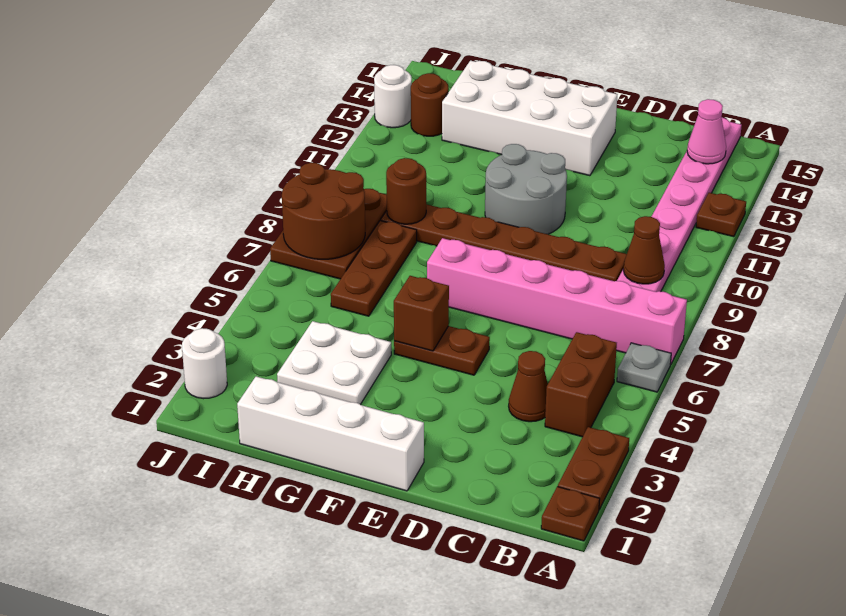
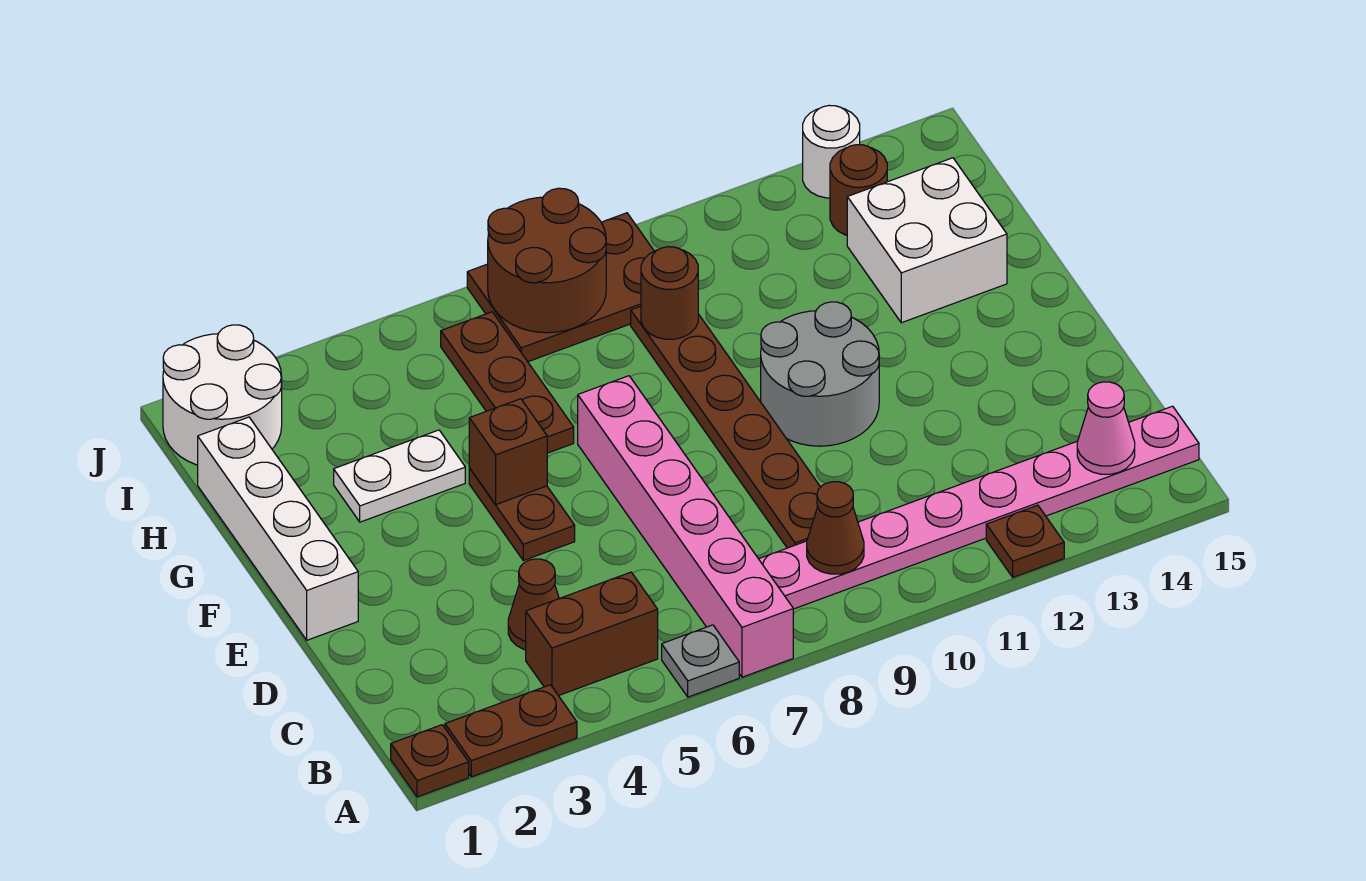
white brick E13:H14 level 1 -> white brick G13:H14 level 1
white plate G3:H4 level 1 -> white plate G3:G4 level 1
brown plate H6:H8 level 1 -> brown plate G6:I6 level 1
white round brick J2 level 1 -> white round brick I1:J2 level 1

